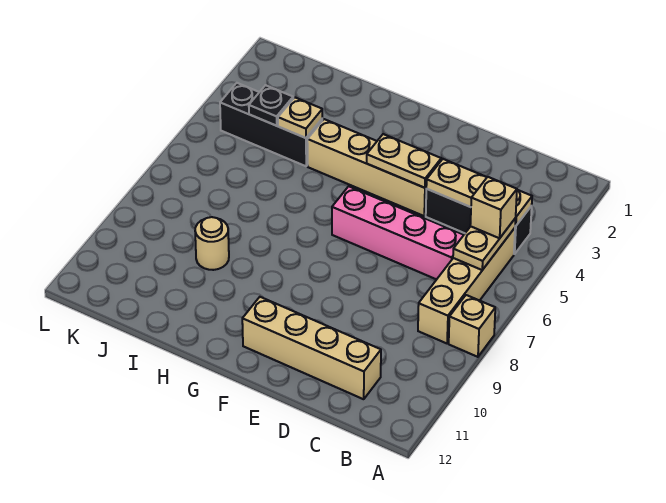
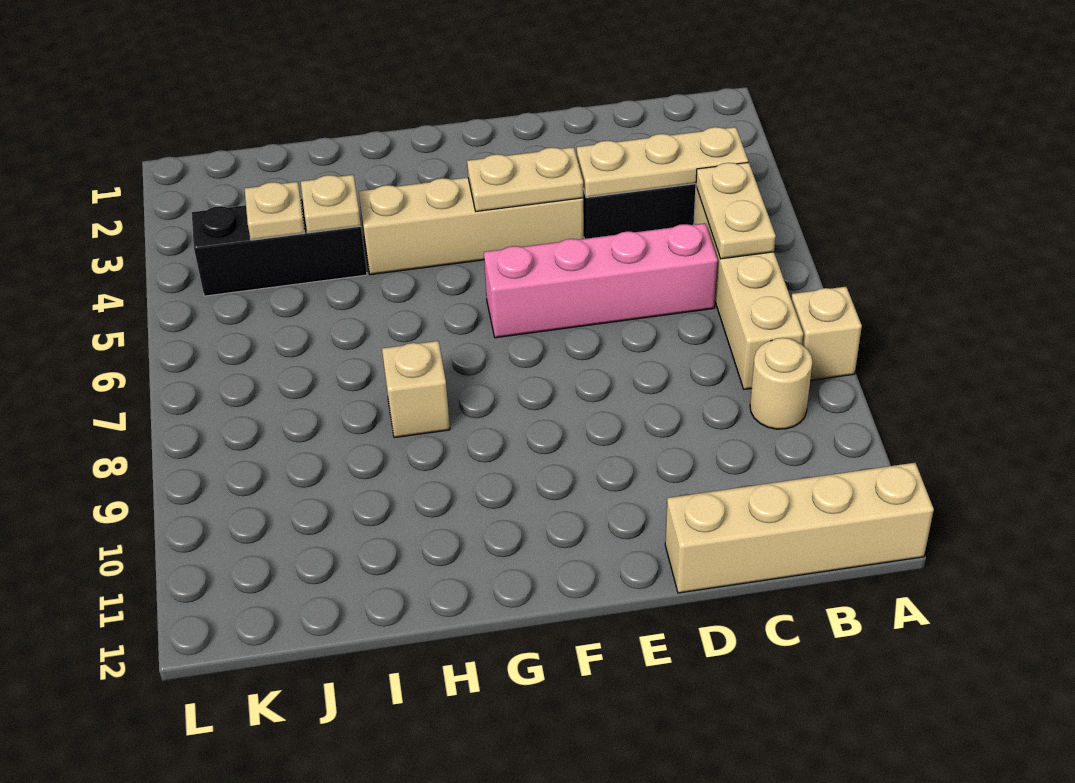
tan brick B5 level 3 -> tan brick H8 level 1
tan brick C11:F11 level 1 -> tan brick A12:D12 level 1
tan round brick I9 level 1 -> tan round brick B9 level 1
black plate J4 level 2 -> tan plate J4 level 2

